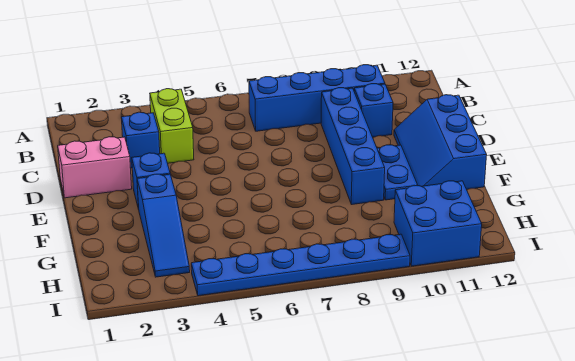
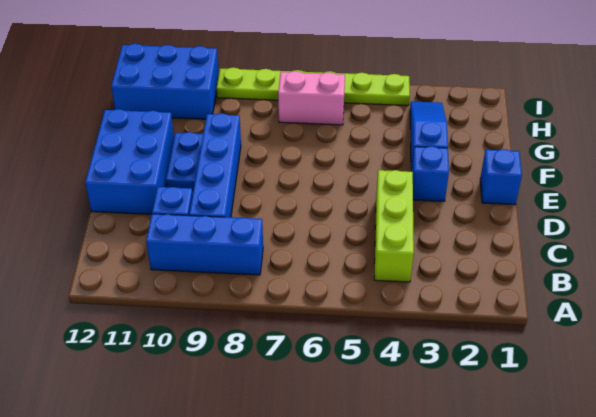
lime brick B4:C4 level 1 -> lime brick B4:D4 level 1
blue brick B7:B10 level 1 -> blue brick B8:B10 level 1
blue brick C3 level 1 -> blue brick E1 level 1
pink brick D1:D2 level 1 -> pink brick H6:H7 level 1
blue slope D11:F12 level 1 top 12 -> blue brick D11:F12 level 1
blue brick H10:I11 level 1 -> blue brick H10:I12 level 1
blue plate I4:I9 level 1 -> lime plate I4:I9 level 1

